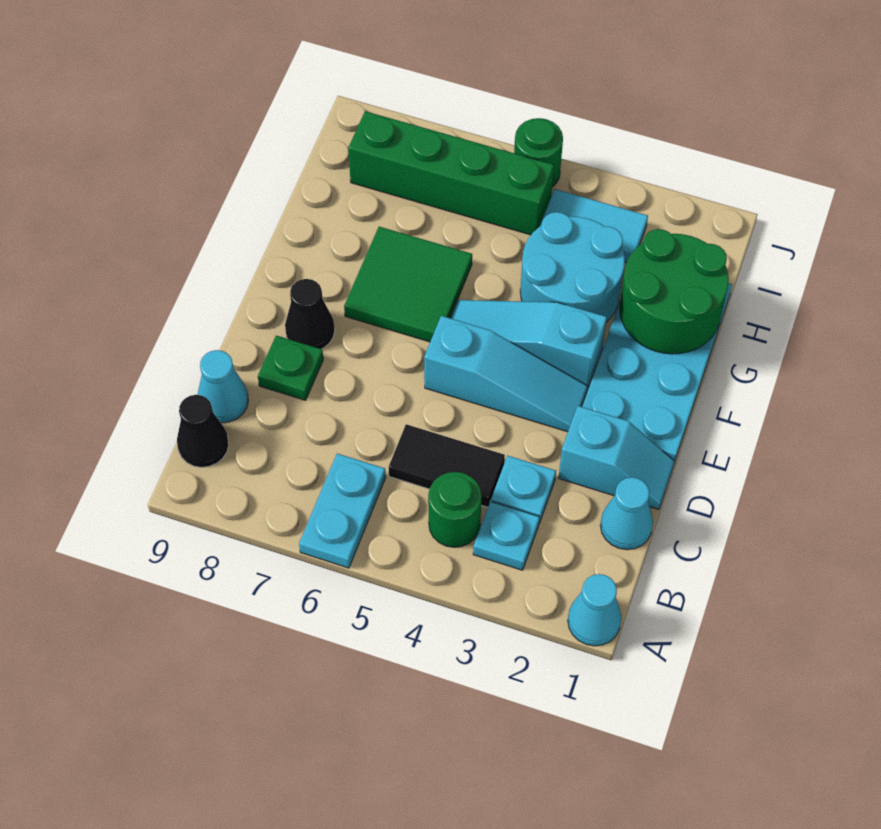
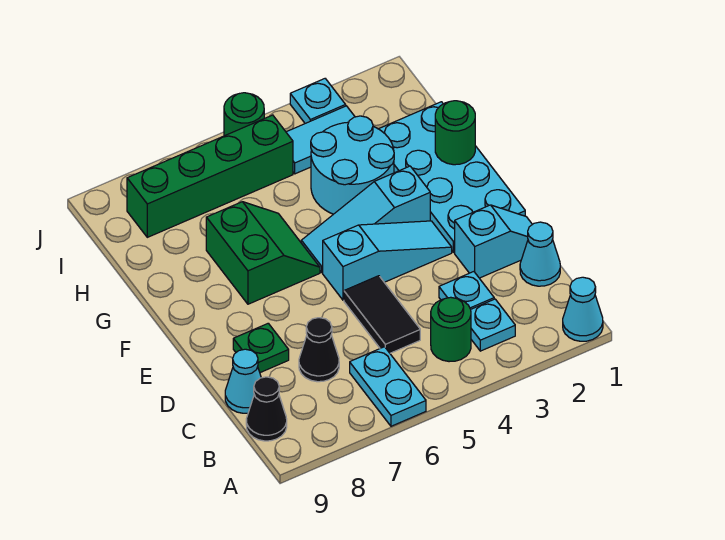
black tile C4:C5 level 1 -> black tile C5:D5 level 1
black cone E8 level 1 -> black cone C7 level 1
green tile F6:G7 level 1 -> green slope F6:G7 level 1 top 7
green round brick G1:H2 level 2 -> green round brick G1 level 2
none -> cyan plate J3 level 1

